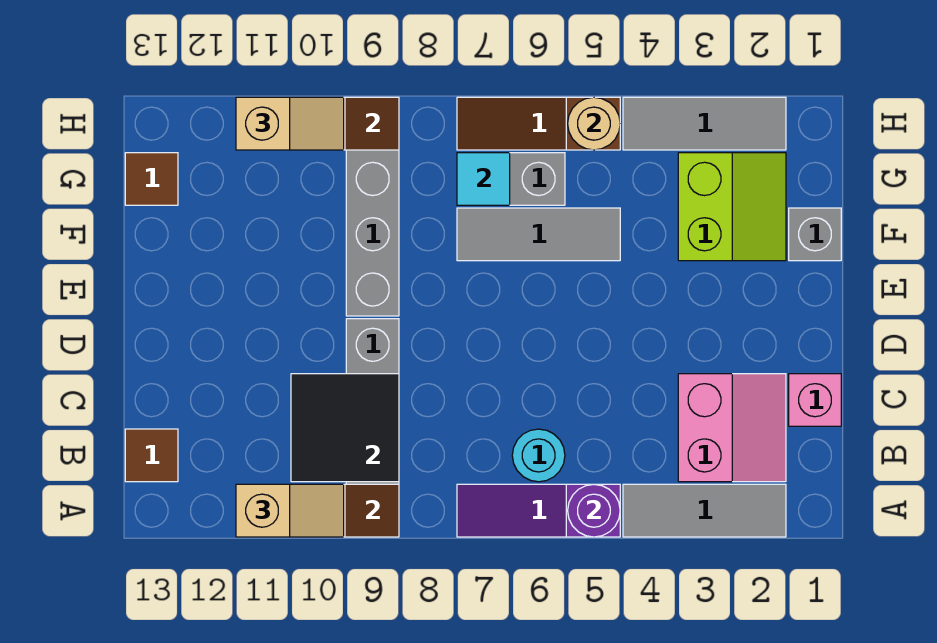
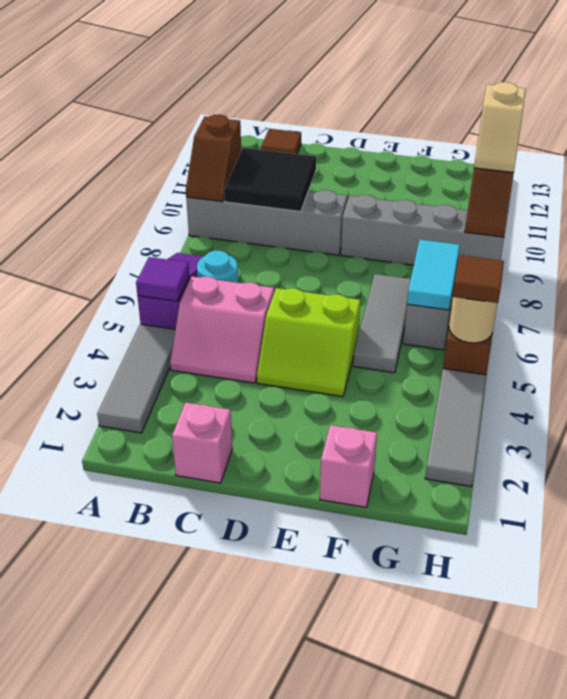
purple round brick A5 level 2 -> purple tile A5 level 2
tan slope A10:A11 level 3 top 11 -> none
pink slope B2:C3 level 1 top 3 -> pink slope B4:C5 level 1 top 5
grey brick F1 level 1 -> pink brick F1 level 1
lime slope F2:G3 level 1 top 3 -> lime slope D4:E5 level 1 top 5
cyan tile G7 level 2 -> cyan tile G6:G7 level 2
brown tile G13 level 1 -> brown tile H5 level 3

